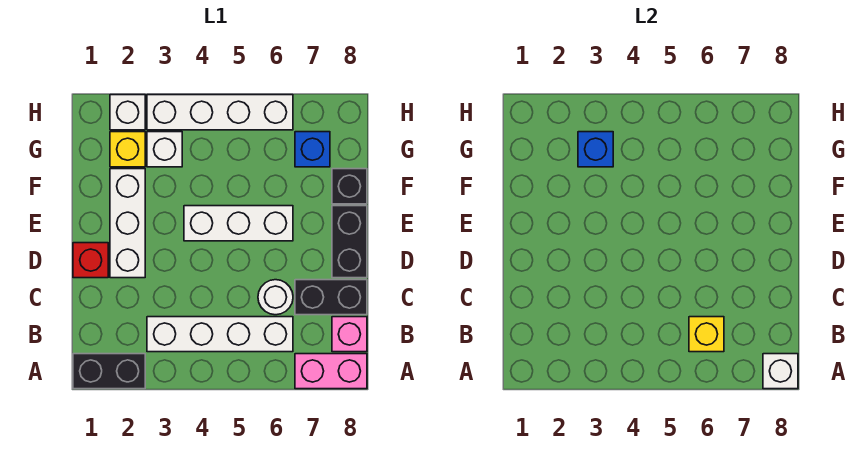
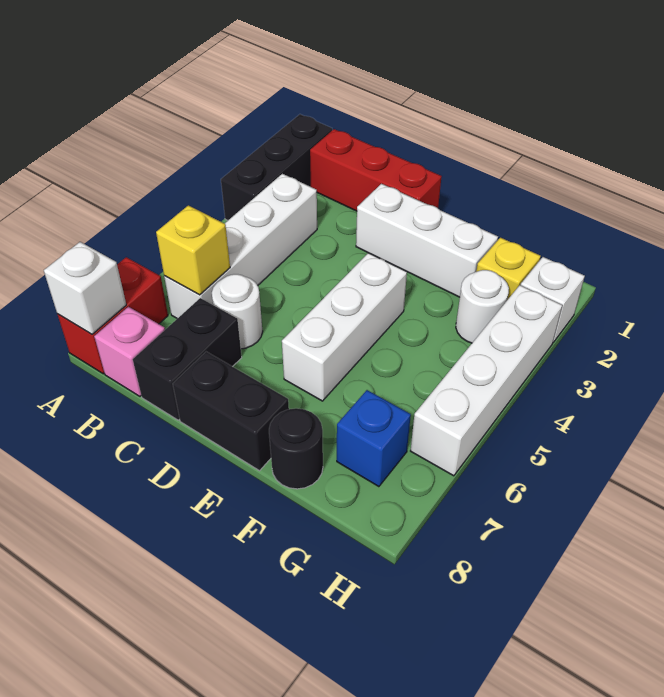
black brick A1:A2 level 1 -> black brick A1:A3 level 1
pink brick A7:A8 level 1 -> red brick A7:A8 level 1
red brick D1 level 1 -> red brick B1:D1 level 1
black brick F8 level 1 -> black round brick F8 level 1
white brick G3 level 1 -> white round brick G3 level 1
blue brick G3 level 2 -> none

